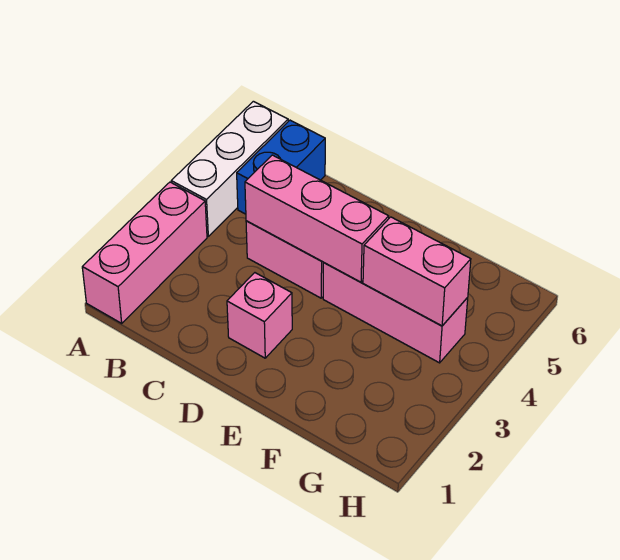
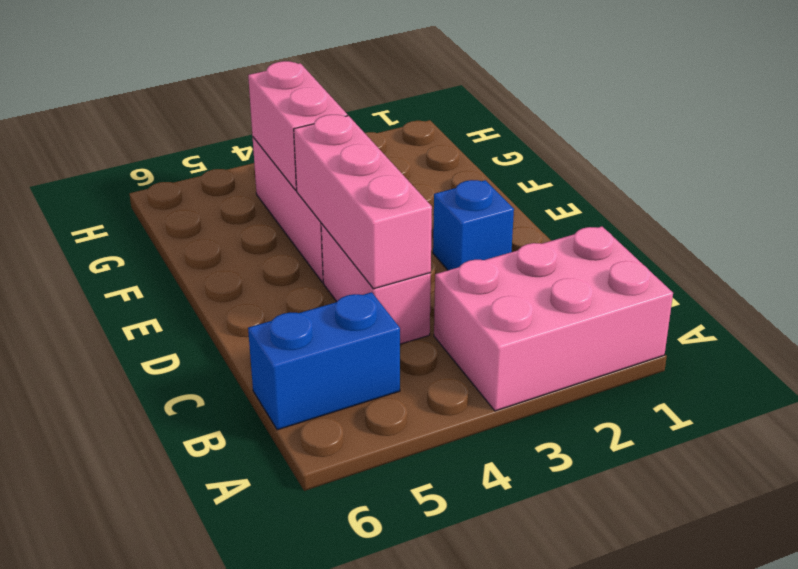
pink brick A1:A3 level 1 -> pink brick A1:B3 level 1
white brick A4:A6 level 1 -> none
pink brick D2 level 1 -> blue brick D2 level 1

